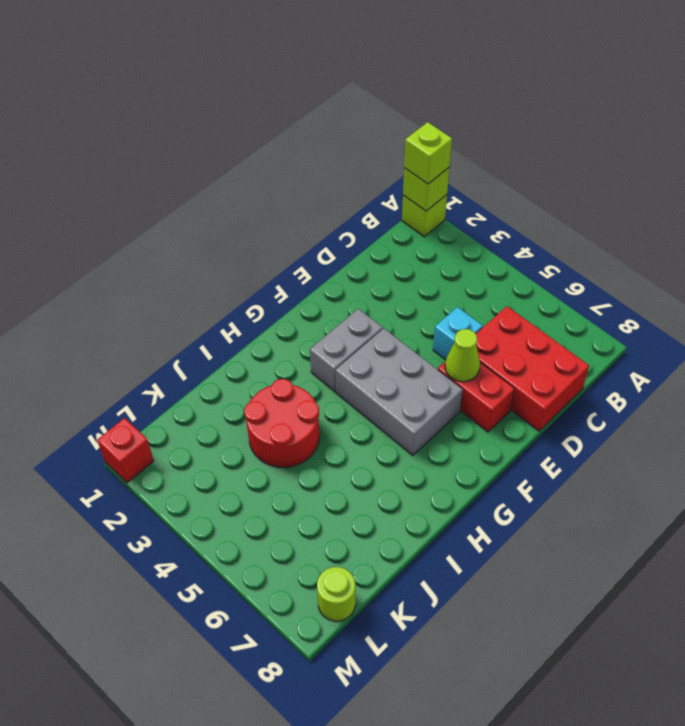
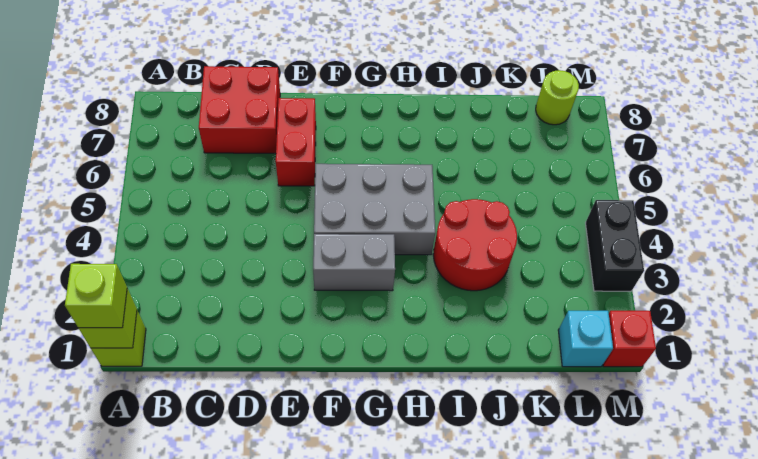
red brick C6:D8 level 1 -> red brick C7:D8 level 1
cyan brick D5 level 1 -> cyan brick L1 level 1
lime cone E6 level 2 -> none
grey brick F4:G6 level 1 -> grey brick F4:H5 level 1
none -> black brick M3:M4 level 1

